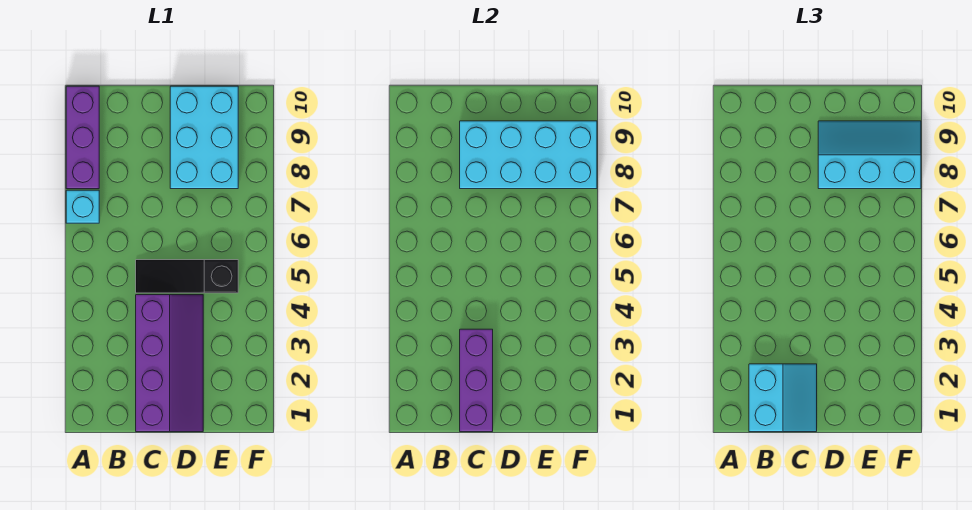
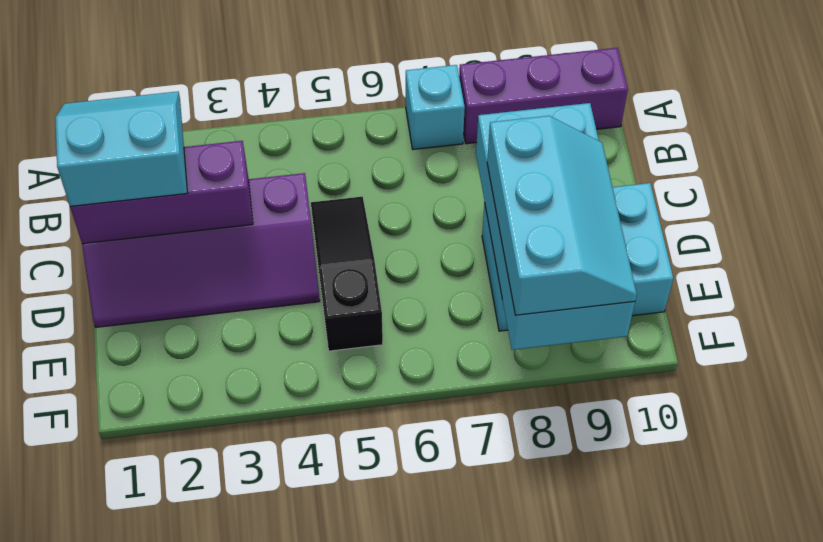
cyan slope B1:C2 level 3 top B -> cyan slope B1:C2 level 3 top C

